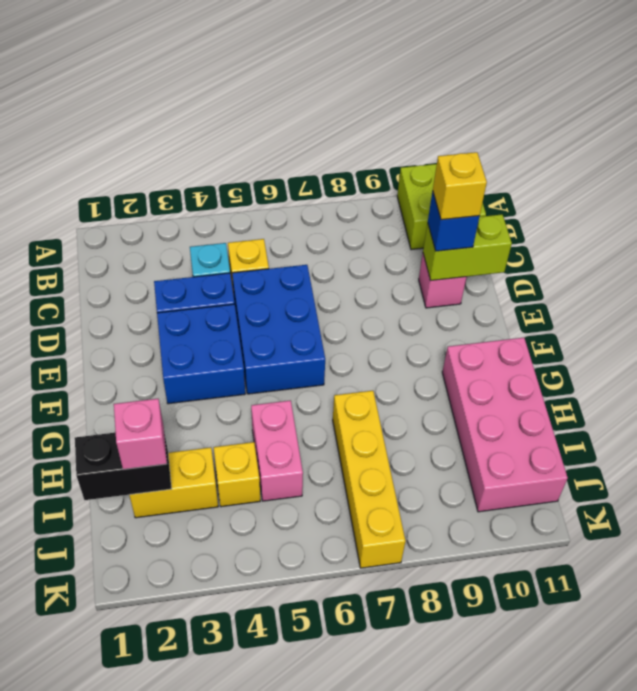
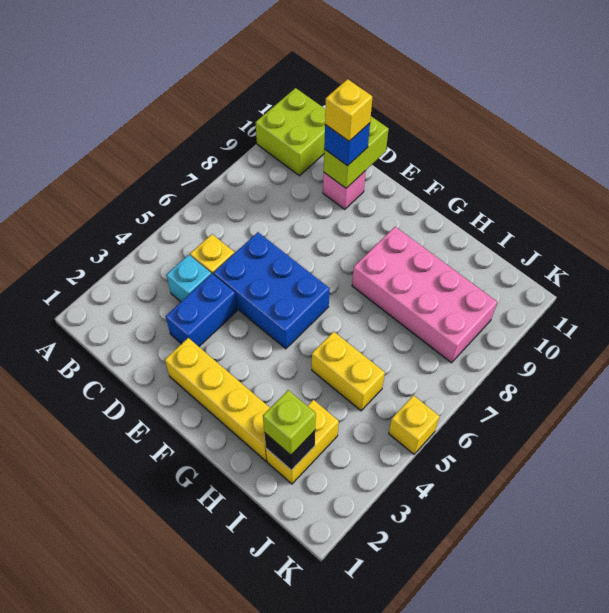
blue brick E3:F4 level 1 -> none
pink brick G10:J11 level 1 -> pink brick G8:J9 level 1
pink brick H5:I5 level 1 -> yellow brick H5:I5 level 1
yellow brick H7:K7 level 1 -> yellow brick E2:H2 level 1
black brick I1:I2 level 2 -> black brick I2 level 2
pink brick I2 level 3 -> lime brick I2 level 3
yellow brick I4 level 1 -> yellow brick K5 level 1

